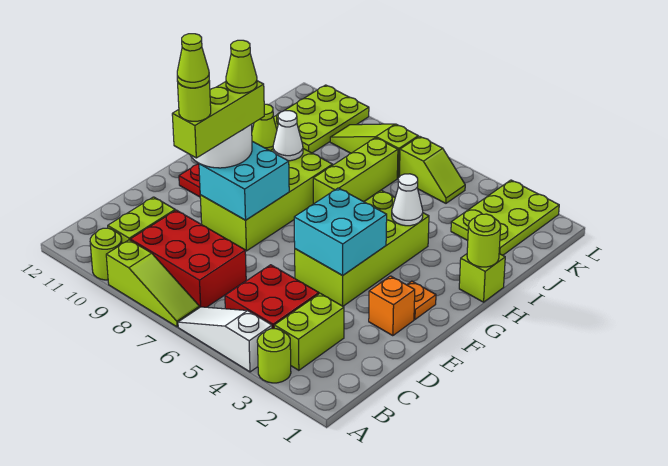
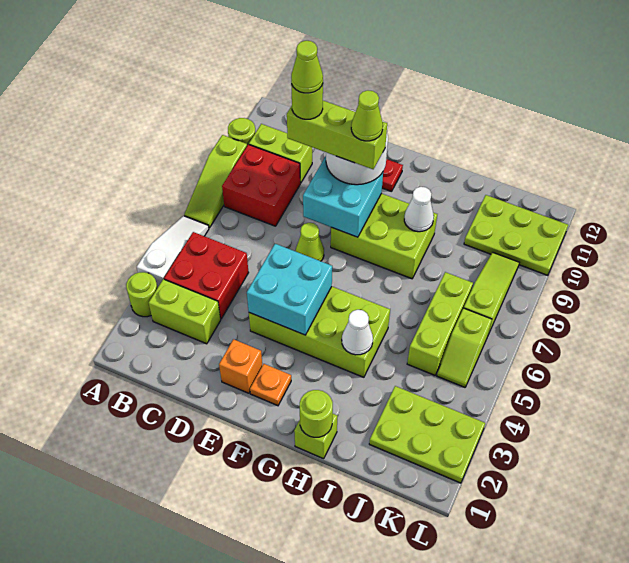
red brick B7:C9 level 1 -> red brick B8:C9 level 1
lime brick E8:H9 level 1 -> lime brick F8:H9 level 1
lime brick H7:J7 level 1 -> lime brick J5:J7 level 1
lime cone I11 level 1 -> lime cone E7 level 1

